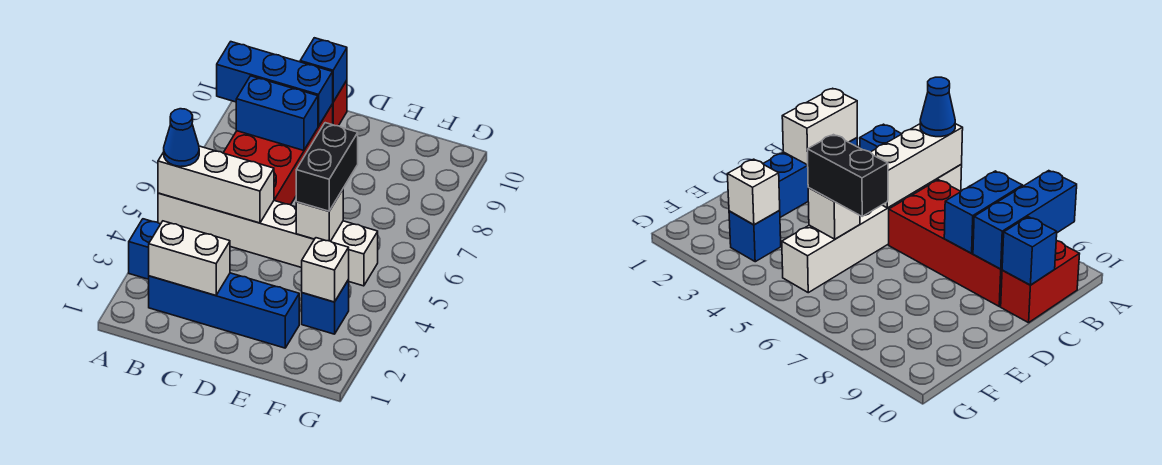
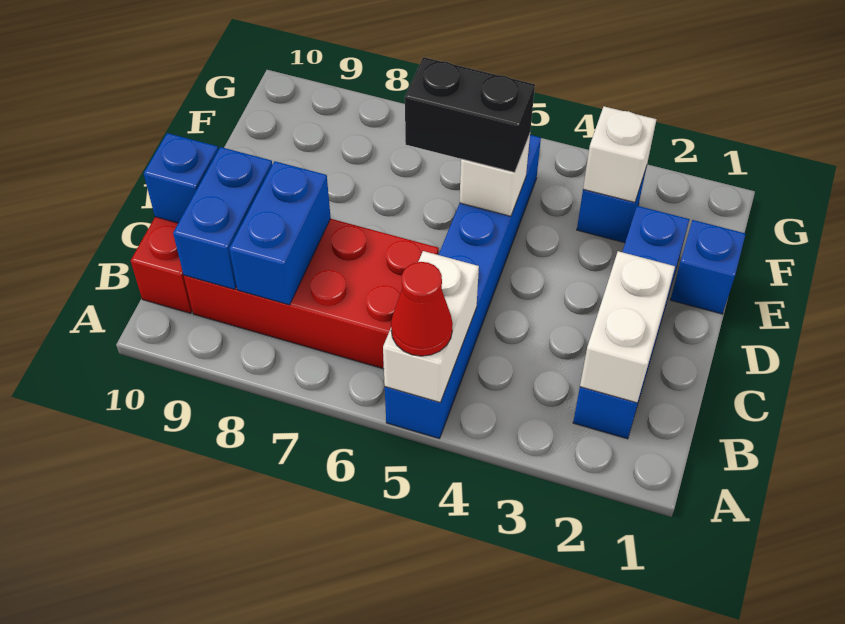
blue brick A3 level 1 -> blue brick E1 level 1
white brick A5:F5 level 1 -> blue brick A5:F5 level 1
white brick A5:C5 level 2 -> white brick A5:B5 level 2
blue cone A5 level 3 -> red cone A5 level 3
blue brick A9:C9 level 2 -> blue brick B9:C9 level 2

